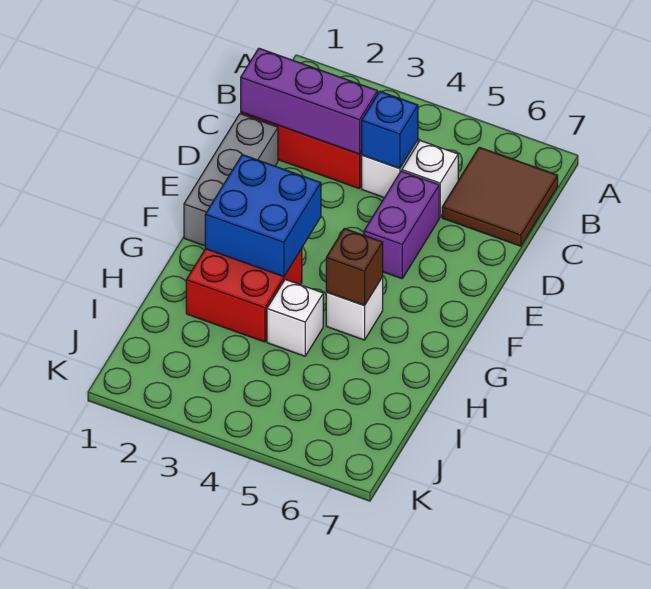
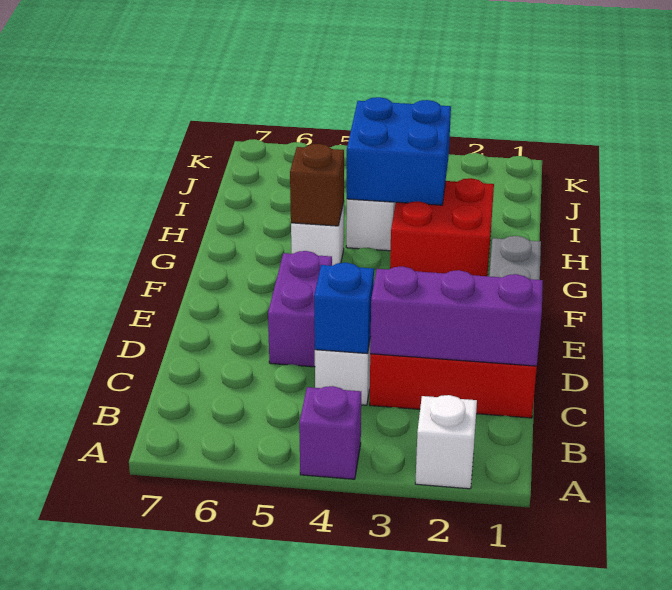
none -> purple brick A4 level 1
brown tile B6:C7 level 1 -> none
white brick C5 level 1 -> white brick A2 level 1
blue brick F2:G3 level 2 -> blue brick H3:I4 level 2

